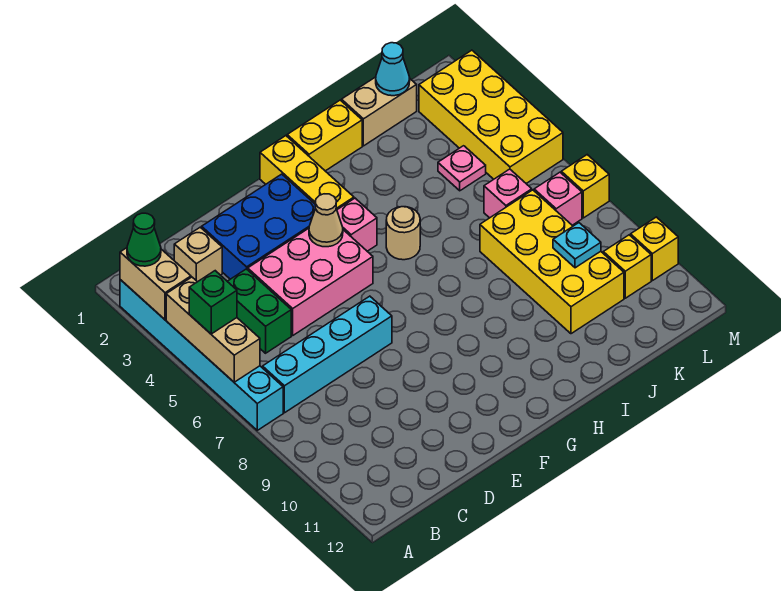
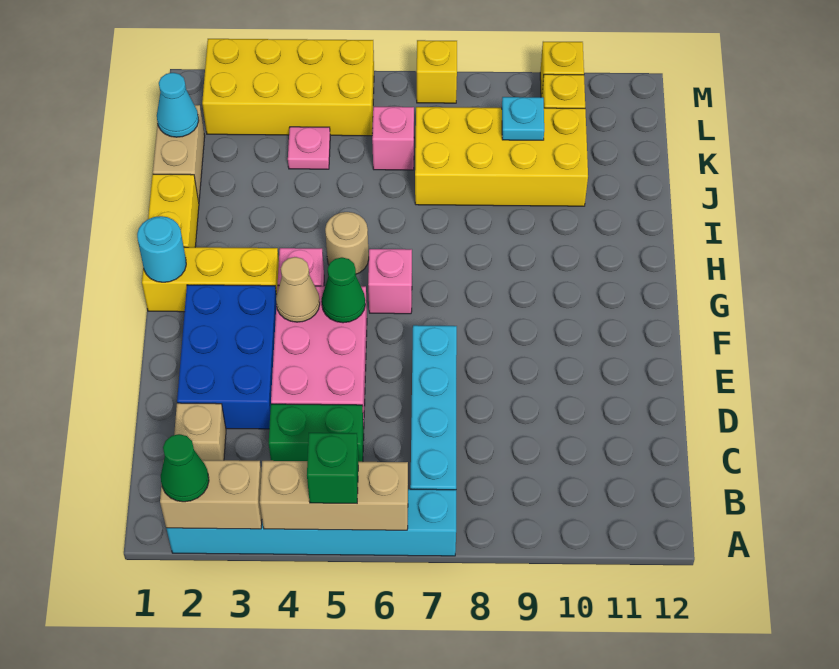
none -> green cone F5 level 2
none -> cyan round brick G1 level 2
pink brick L7 level 1 -> pink brick G6 level 1

